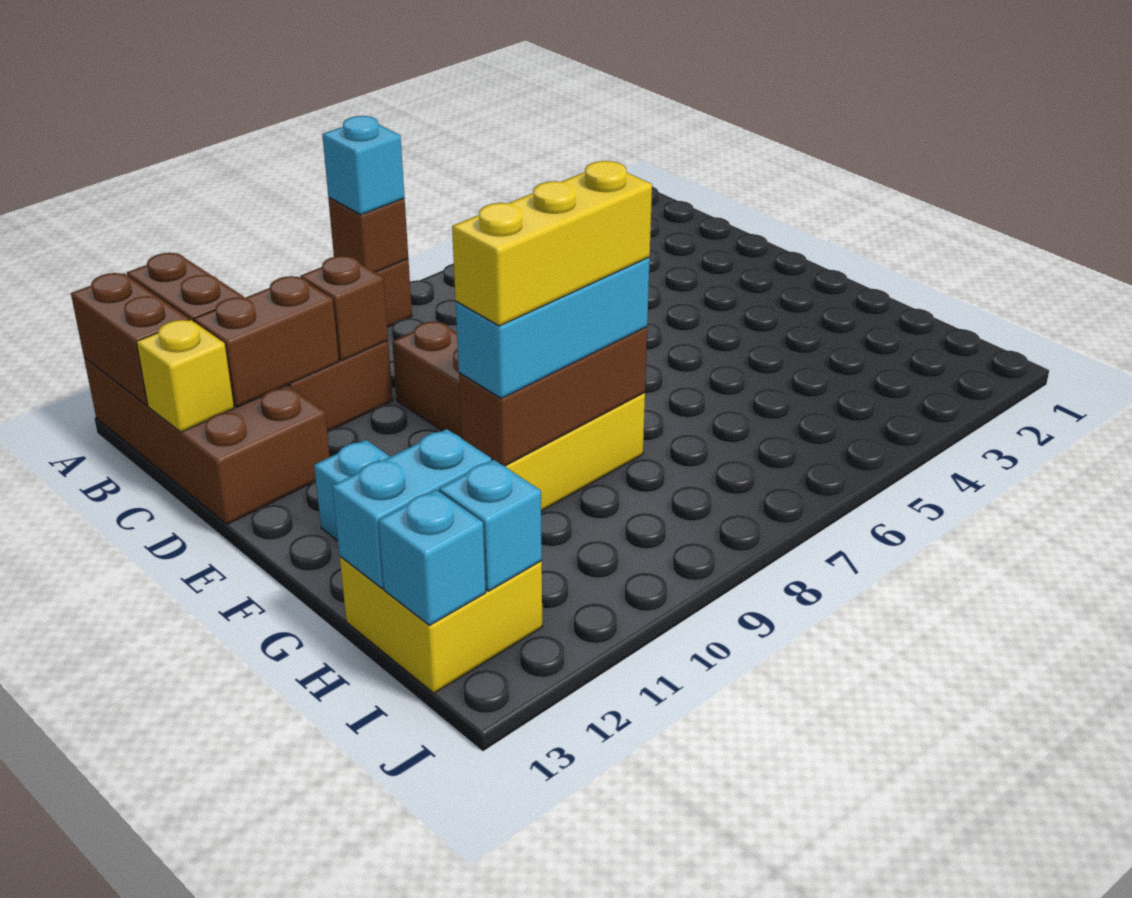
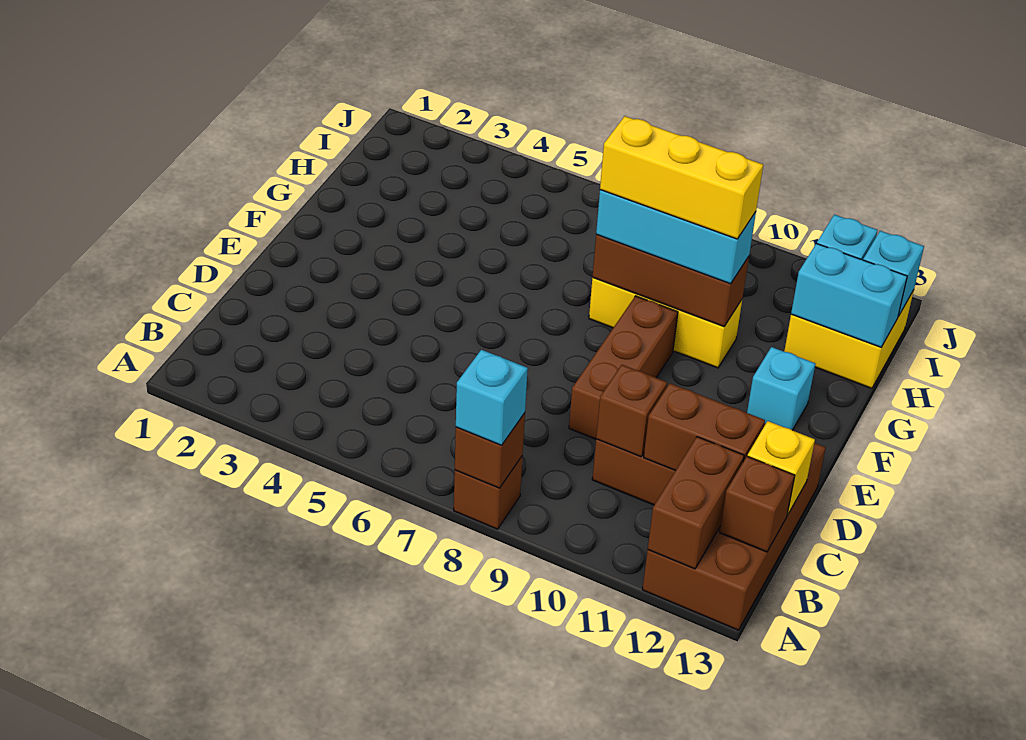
brown brick A13:B13 level 2 -> brown brick B13 level 2

